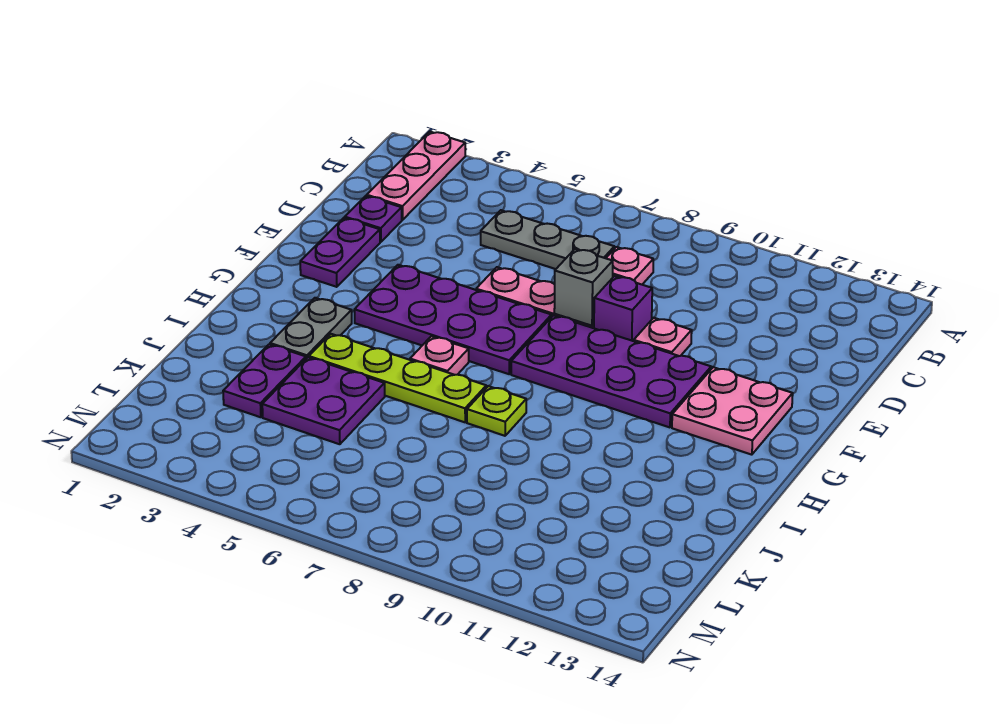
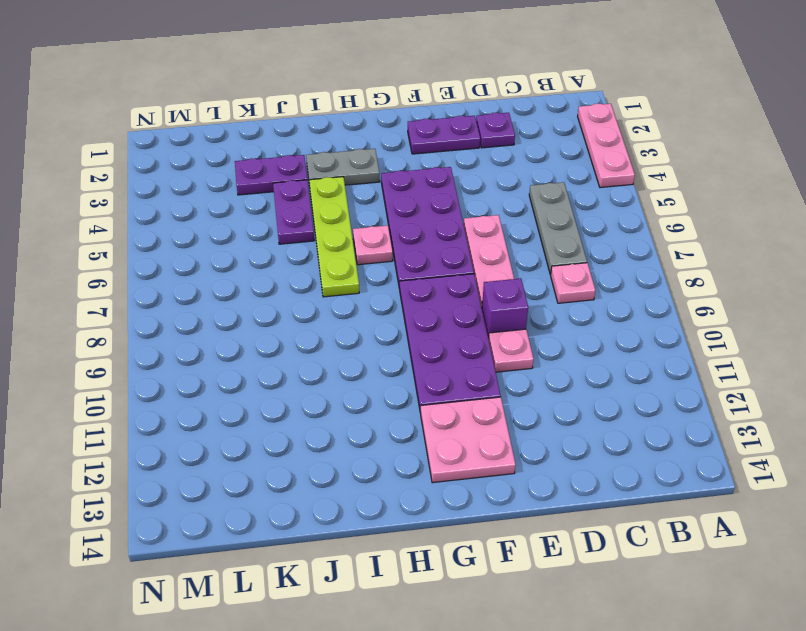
pink plate A2:C2 level 1 -> pink plate A2:A4 level 1
grey brick E8 level 2 -> none
lime plate I8 level 1 -> none
purple plate J4:K5 level 1 -> purple plate J4:J5 level 1

